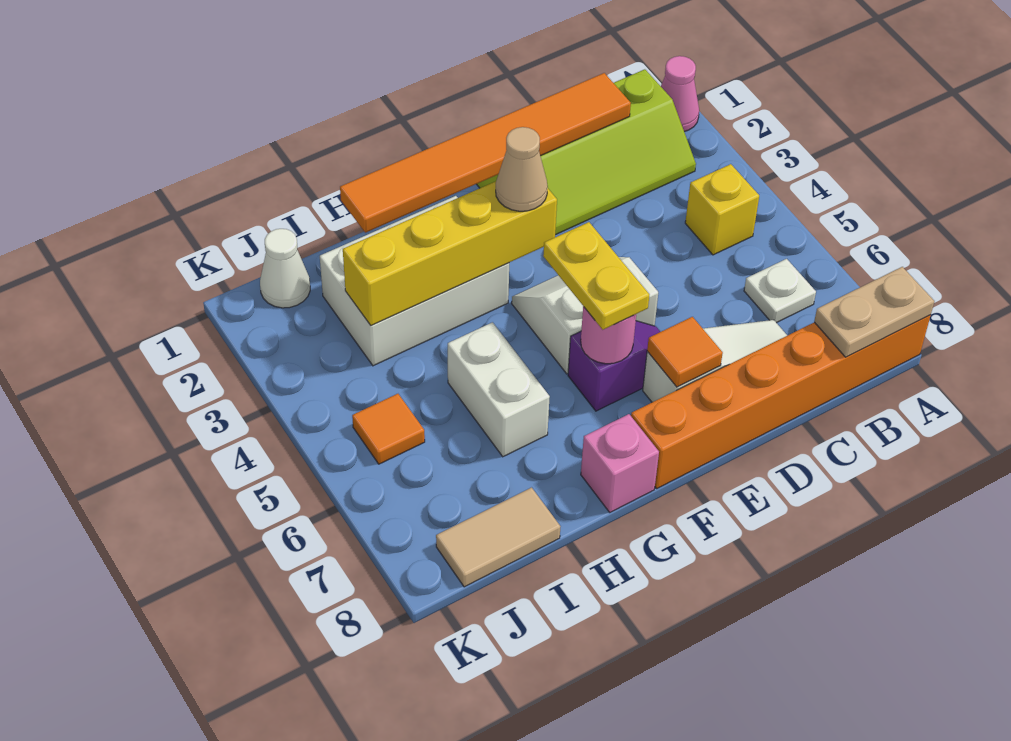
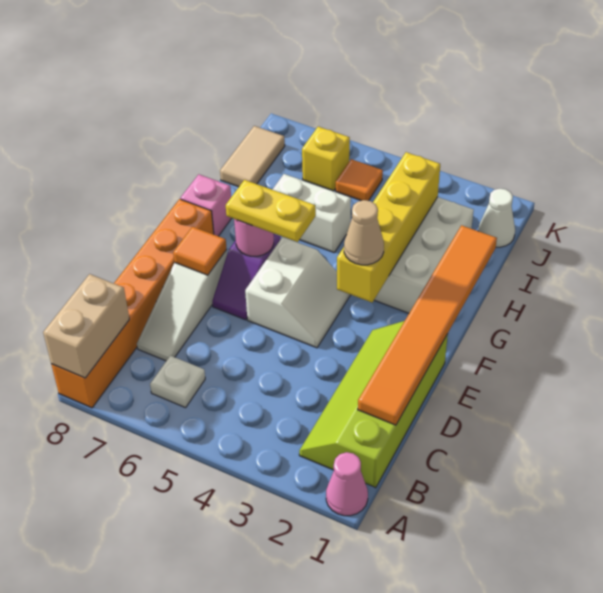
tan plate A8:B8 level 2 -> tan brick A8:B8 level 2
yellow brick B4 level 1 -> yellow brick J6 level 1

